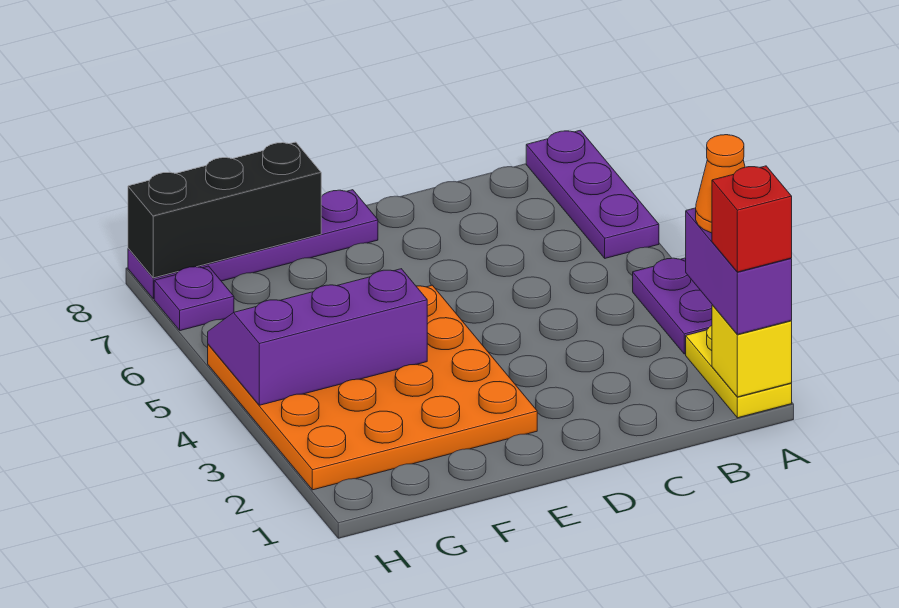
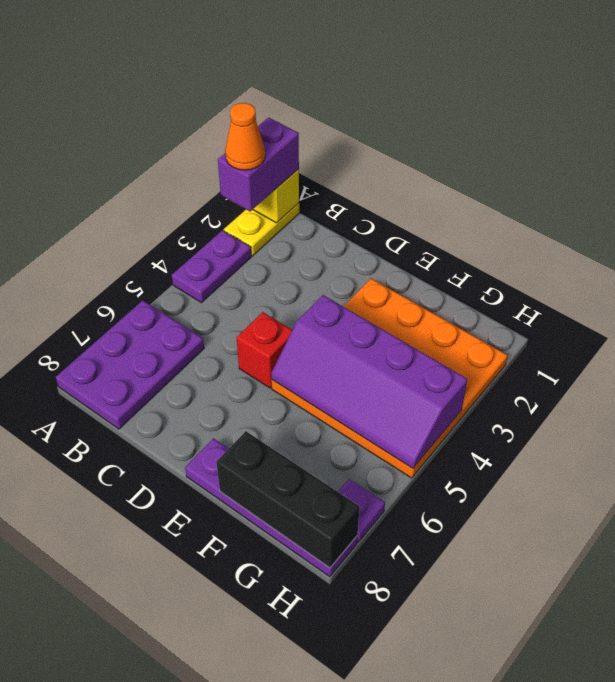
red brick A1 level 4 -> red brick D5 level 1
purple plate A6:A8 level 1 -> purple plate A6:B8 level 1
purple slope F4:H5 level 2 top 4 -> purple slope E4:H5 level 2 top 4

